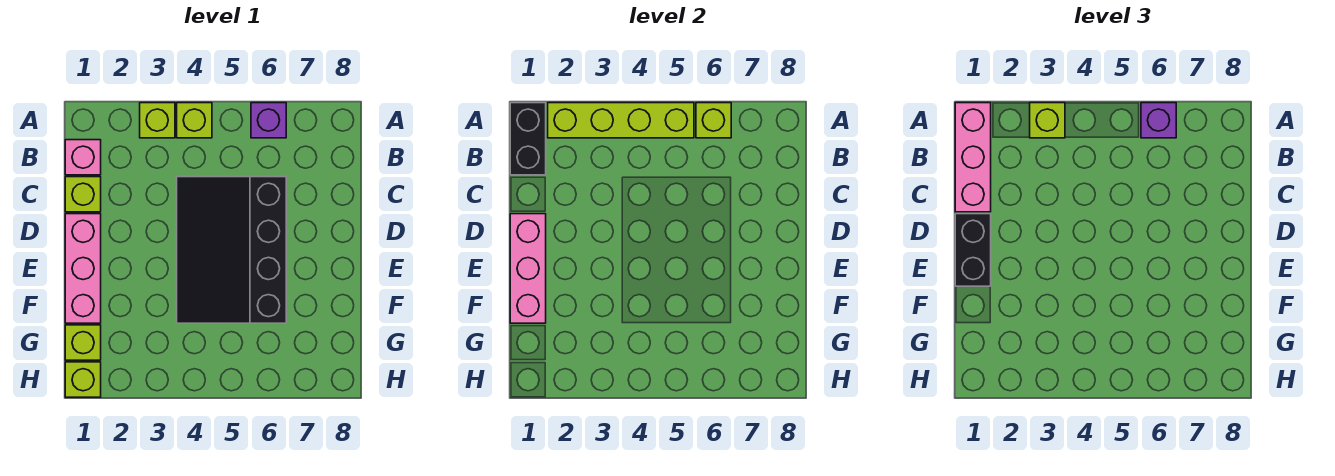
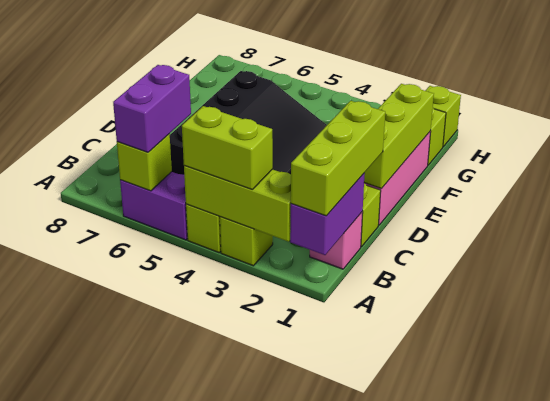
black brick A1:B1 level 2 -> purple brick A1:B1 level 2
pink brick A1:C1 level 3 -> lime brick A1:C1 level 3
lime brick A2:A5 level 2 -> lime brick A2:A4 level 2
lime brick A3 level 3 -> lime brick A3:A4 level 3
purple brick A6 level 1 -> purple brick A5:A6 level 1
purple brick A6 level 3 -> purple brick A6:B6 level 3
pink brick D1:F1 level 2 -> lime brick D1:F1 level 2
black brick D1:E1 level 3 -> none

